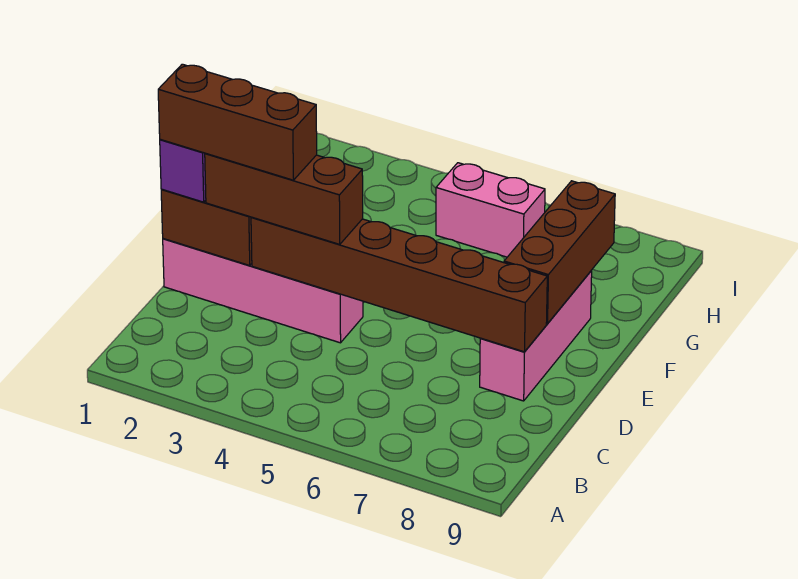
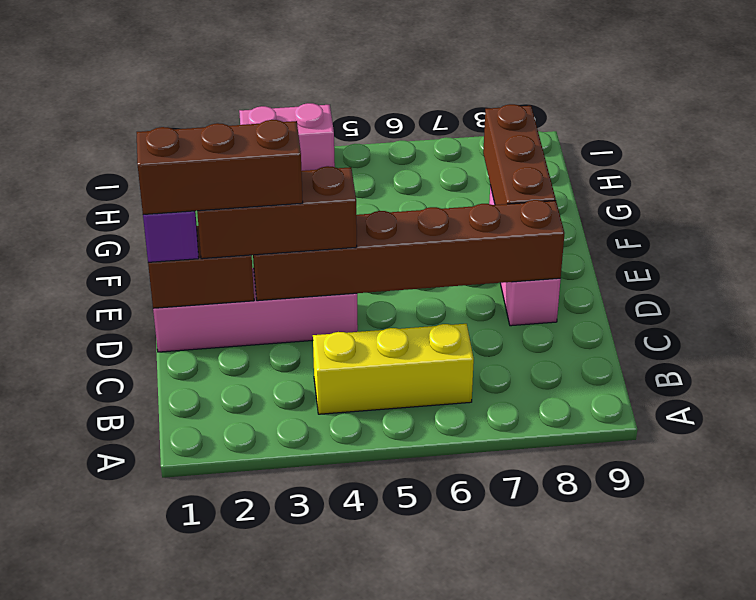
none -> yellow brick B4:B6 level 1
pink brick H5:H6 level 1 -> pink brick I3:I4 level 1

